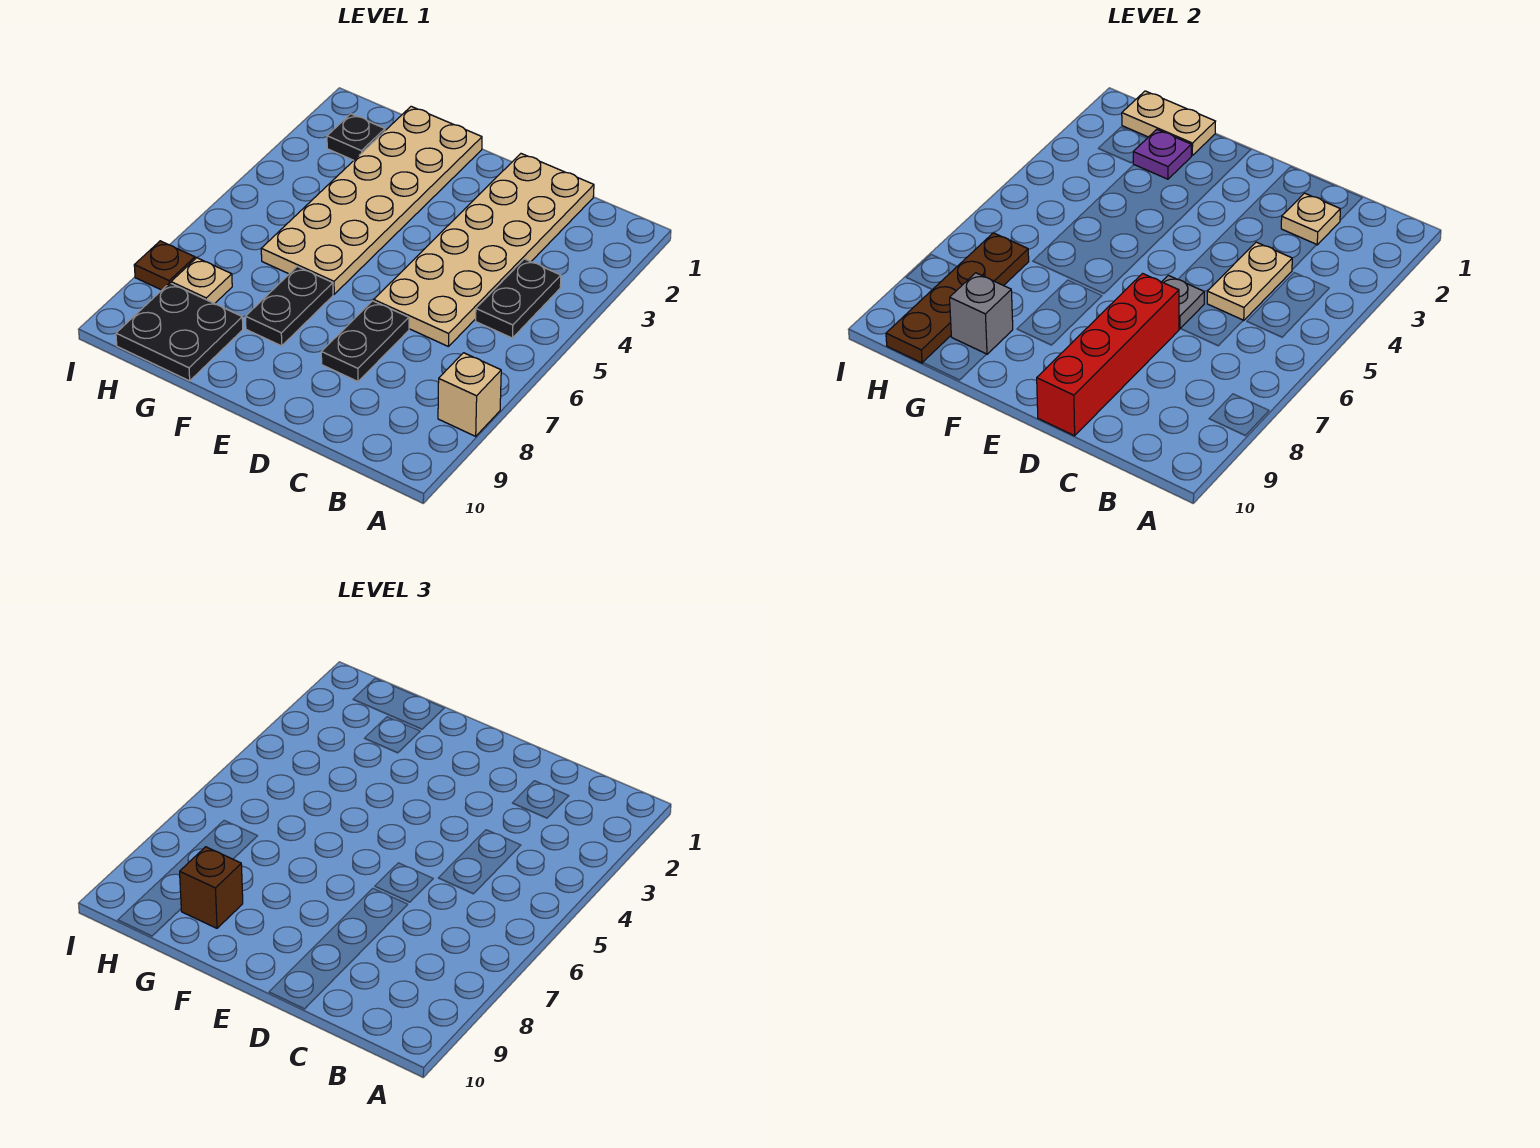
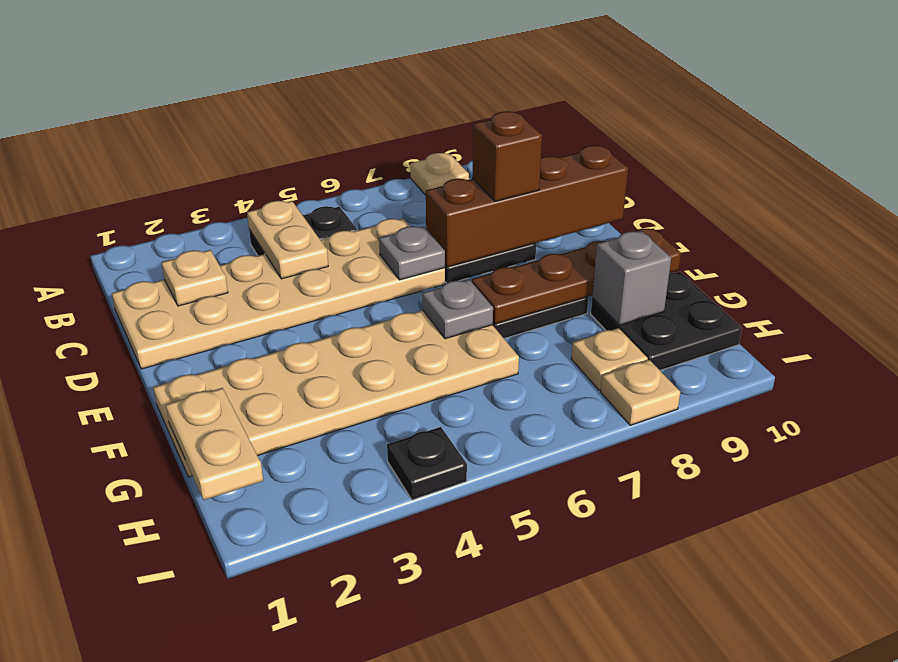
tan brick A8 level 1 -> tan plate A8 level 1
tan plate C4:C5 level 2 -> tan plate B4:C4 level 2
red brick D7:D10 level 2 -> brown brick D7:D10 level 2
none -> grey plate F6 level 2
purple plate G2 level 2 -> none
brown brick G9 level 3 -> brown brick D8 level 3
black plate H2 level 1 -> black plate I4 level 1
brown plate H7:H10 level 2 -> brown plate F7:F10 level 2
brown plate I8 level 1 -> tan plate I8 level 1

